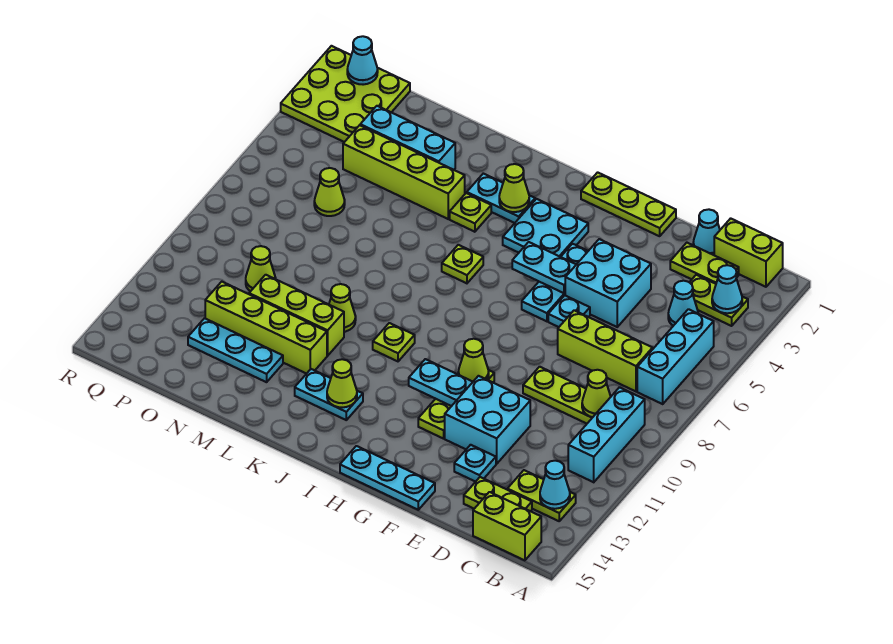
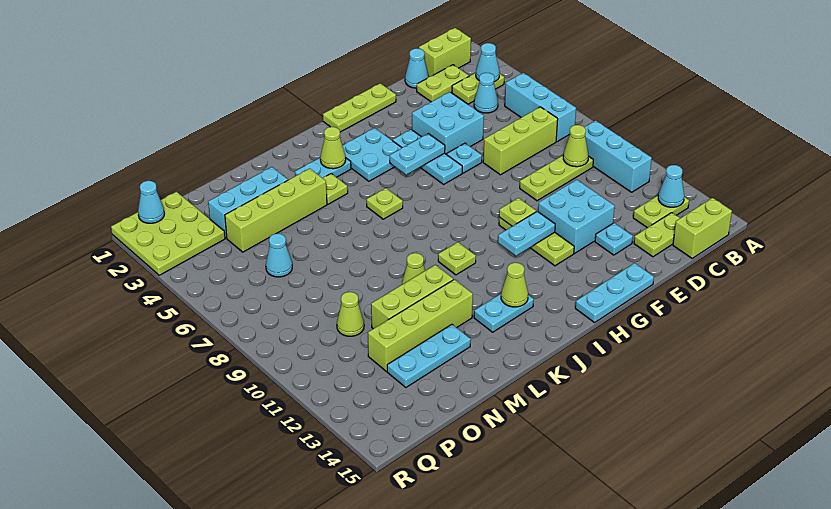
lime cone G10 level 2 -> lime plate G10 level 2
lime cone O6 level 1 -> cyan cone O6 level 1

